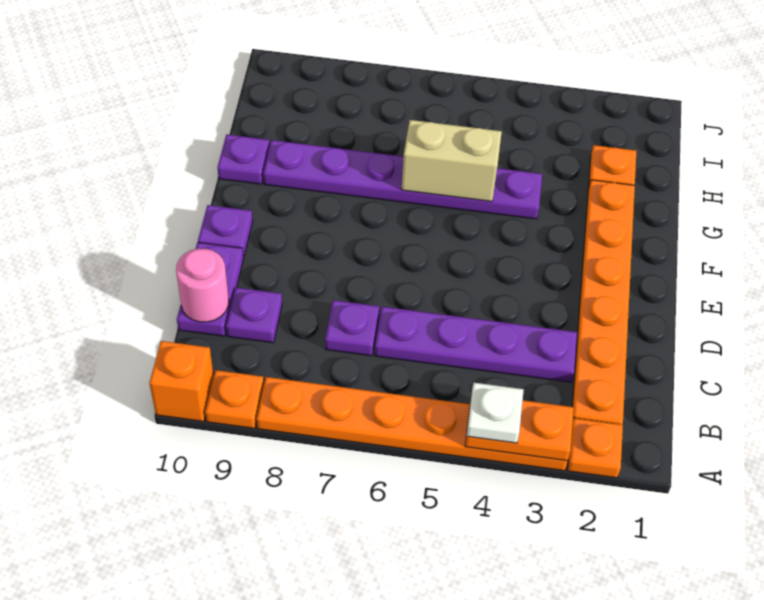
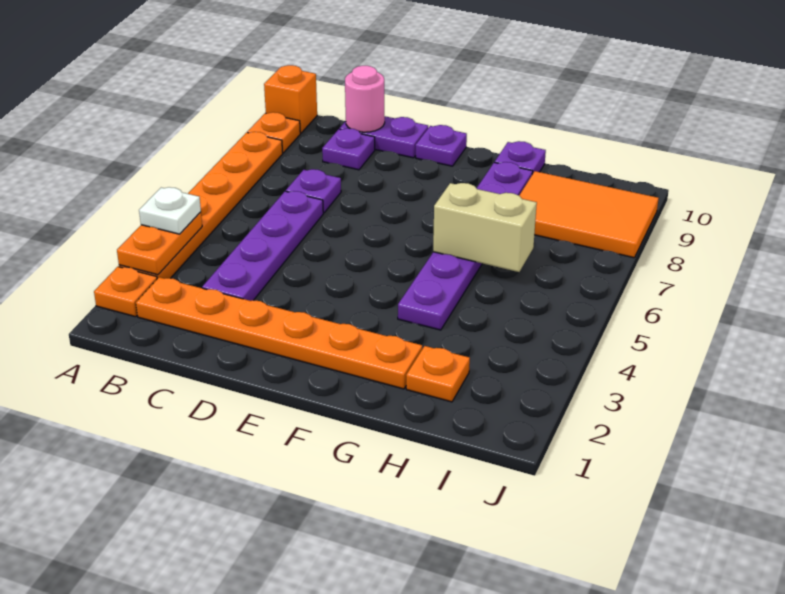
tan brick G5:G6 level 2 -> tan brick G6:H6 level 2
none -> orange tile H8:J9 level 1

